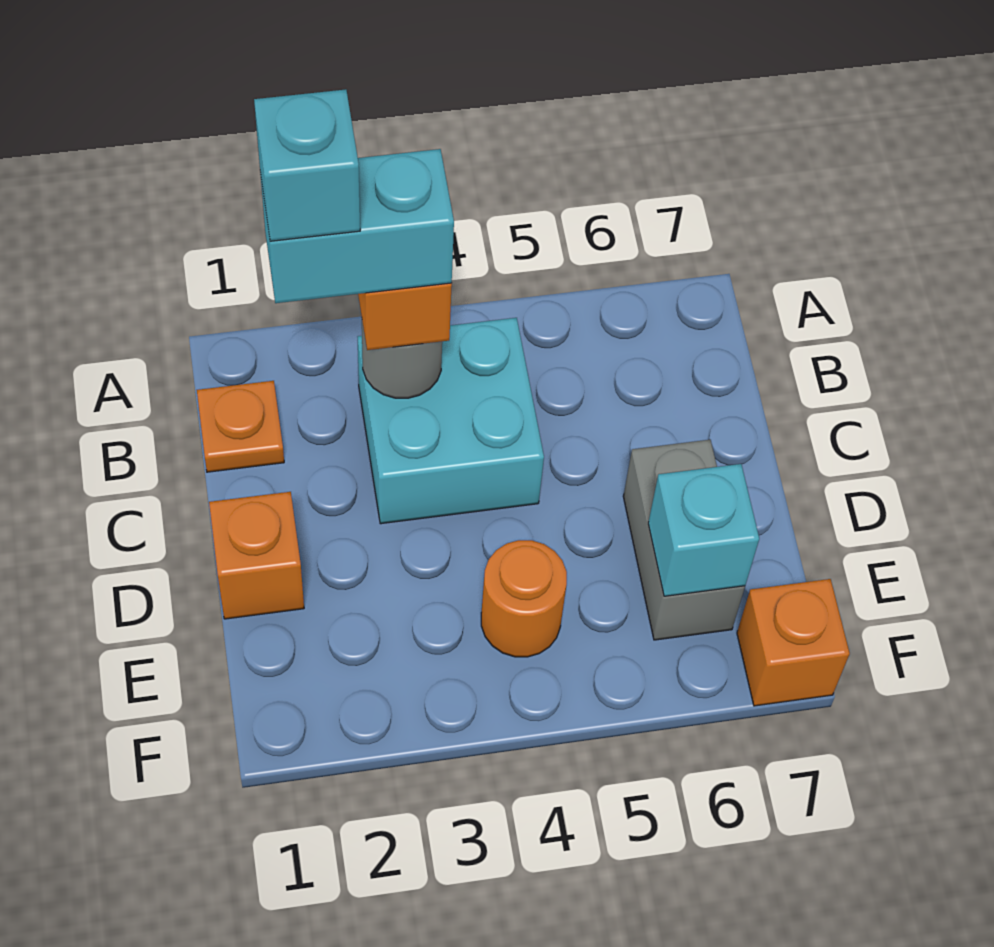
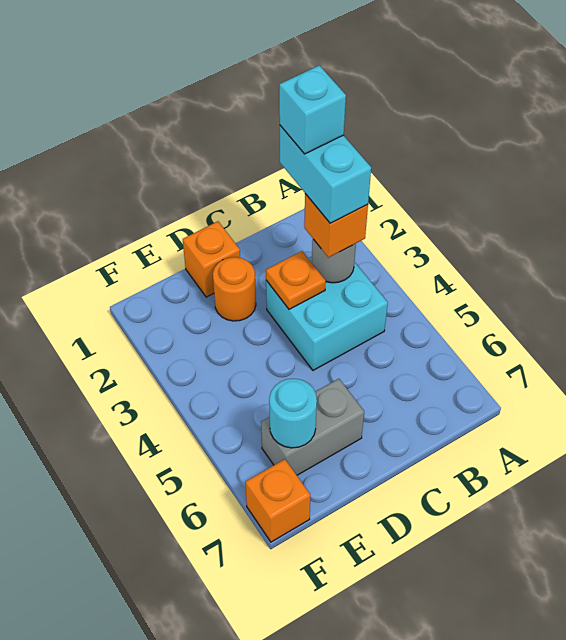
orange plate B1 level 1 -> orange plate C3 level 2
orange round brick E4 level 1 -> orange round brick D2 level 1
cyan brick E6 level 2 -> cyan round brick E6 level 2

